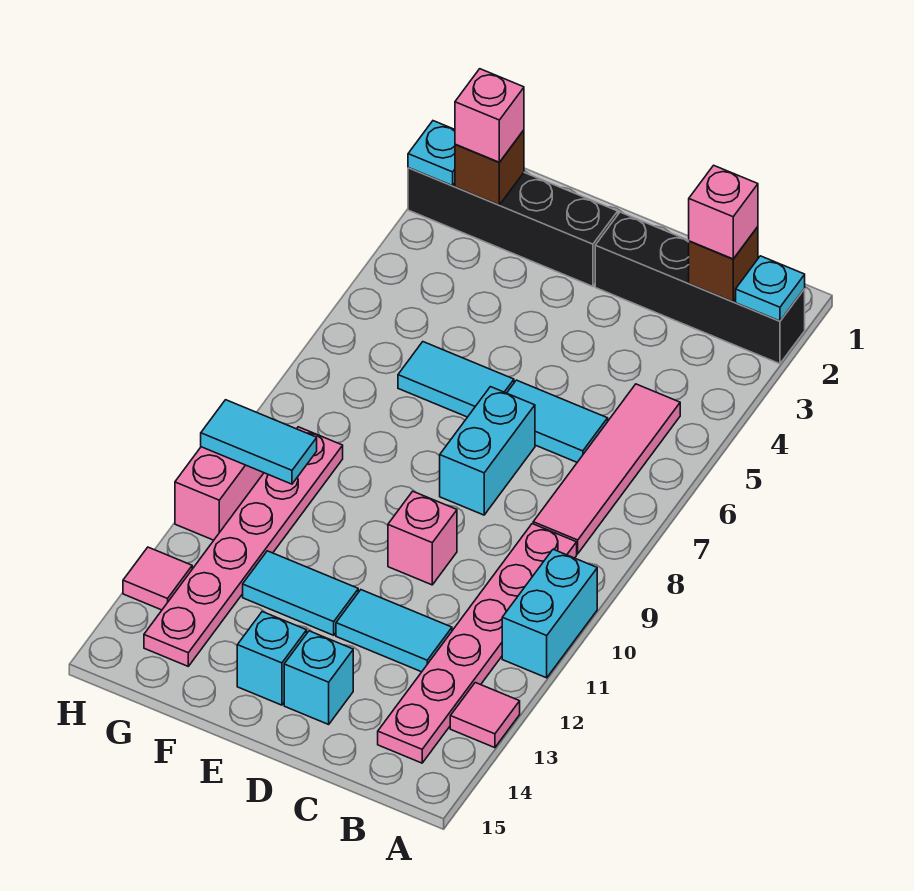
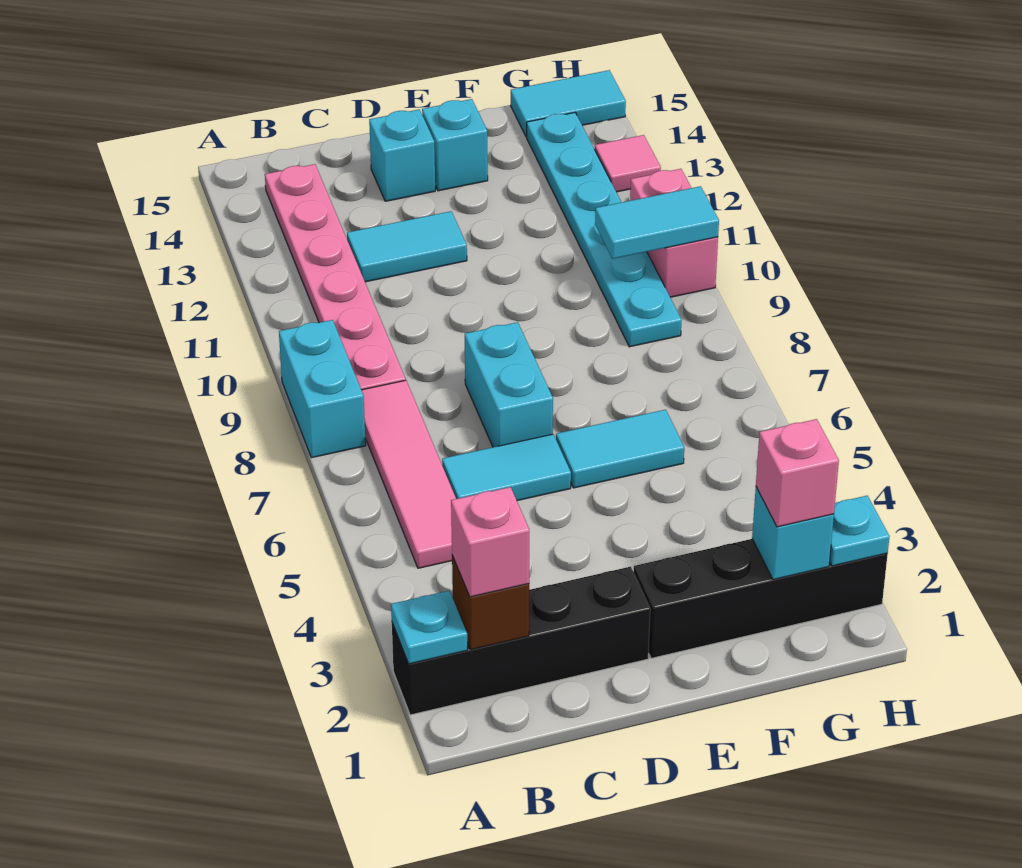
cyan brick A10:A11 level 1 -> cyan brick A8:A9 level 1
pink tile A13 level 1 -> none
pink brick D10 level 1 -> none
cyan tile E12:F12 level 1 -> cyan tile G15:H15 level 1
brown brick G2 level 2 -> cyan brick G2 level 2
pink plate G9:G14 level 1 -> cyan plate G9:G14 level 1

